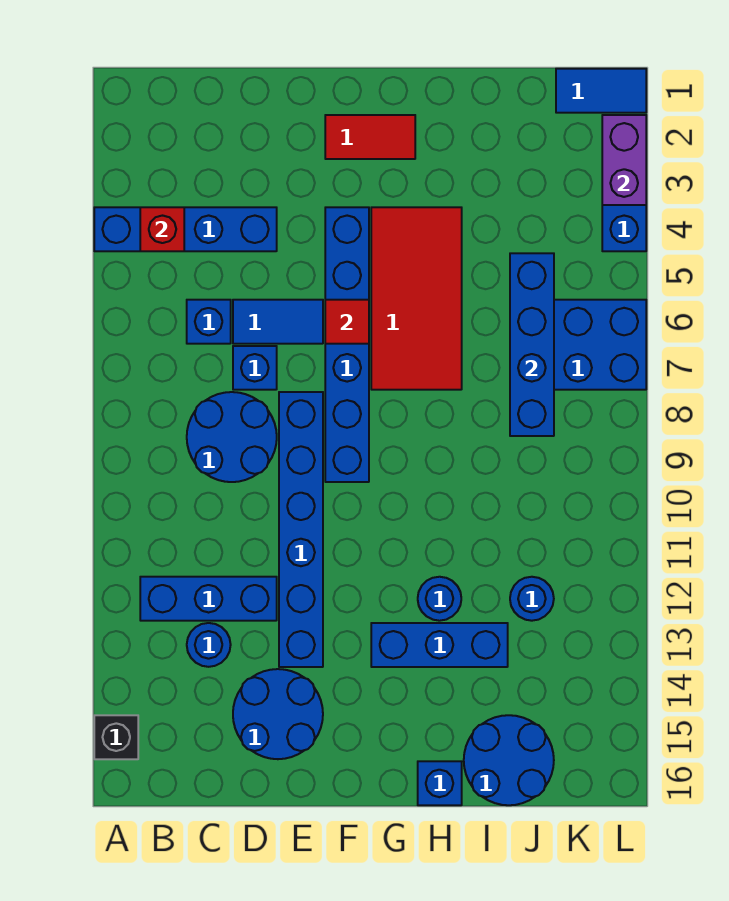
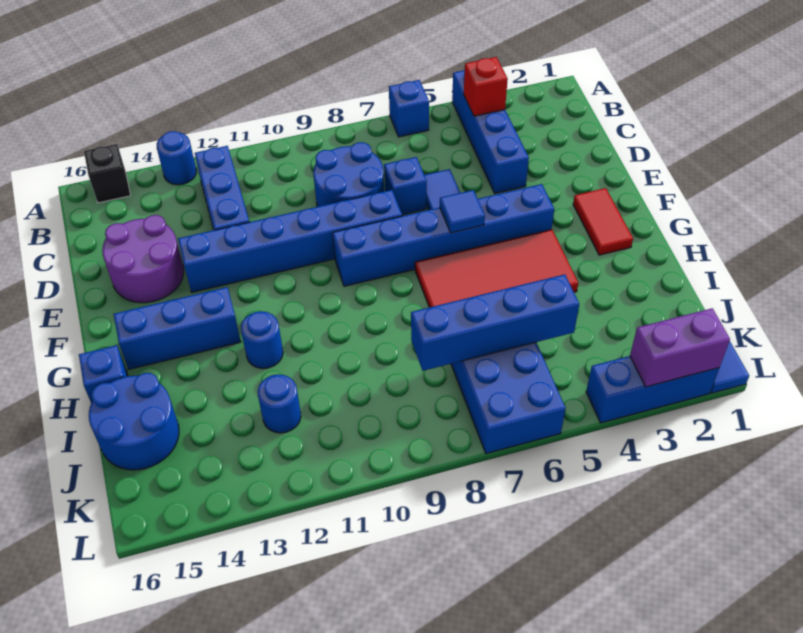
blue brick C6 level 1 -> blue brick A6 level 1
blue round brick C13 level 1 -> blue round brick A13 level 1
blue round brick D14:E15 level 1 -> purple round brick D14:E15 level 1
red tile F6 level 2 -> blue tile F6 level 2
blue brick G13:I13 level 1 -> blue brick G13:G15 level 1

